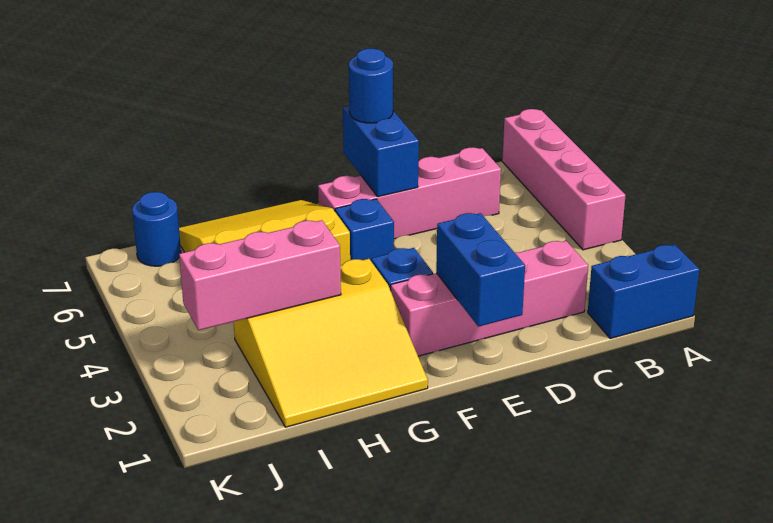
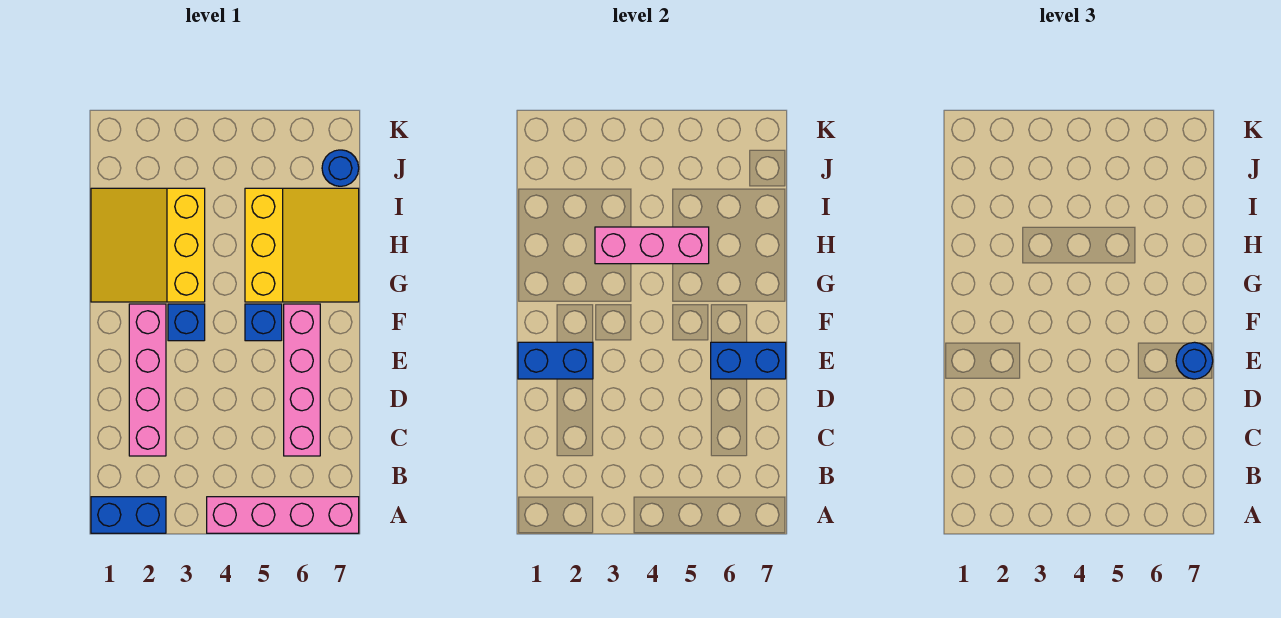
blue brick A1:B1 level 1 -> blue brick A1:A2 level 1
pink brick H3:J3 level 2 -> pink brick H3:H5 level 2

